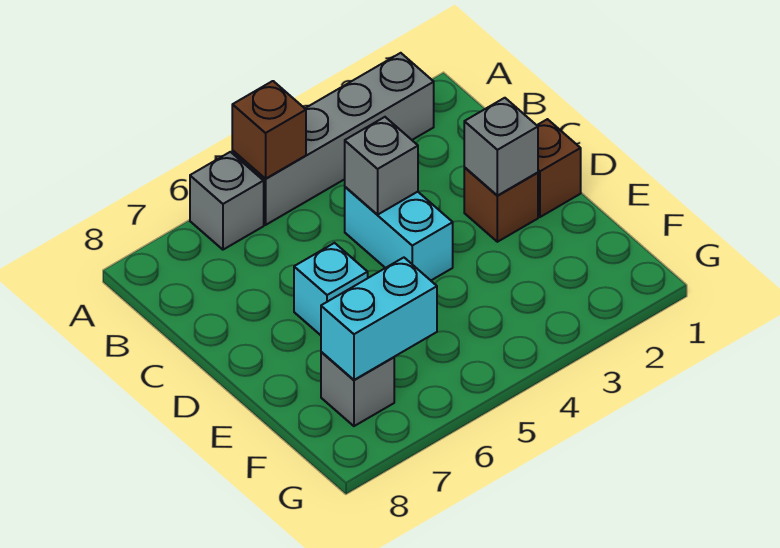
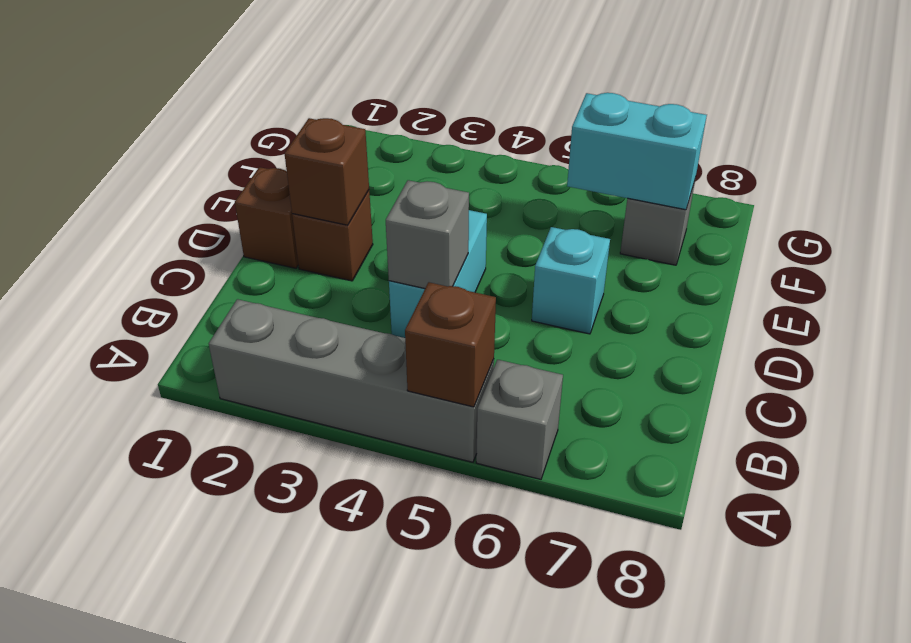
grey brick D2 level 2 -> brown brick D2 level 2

